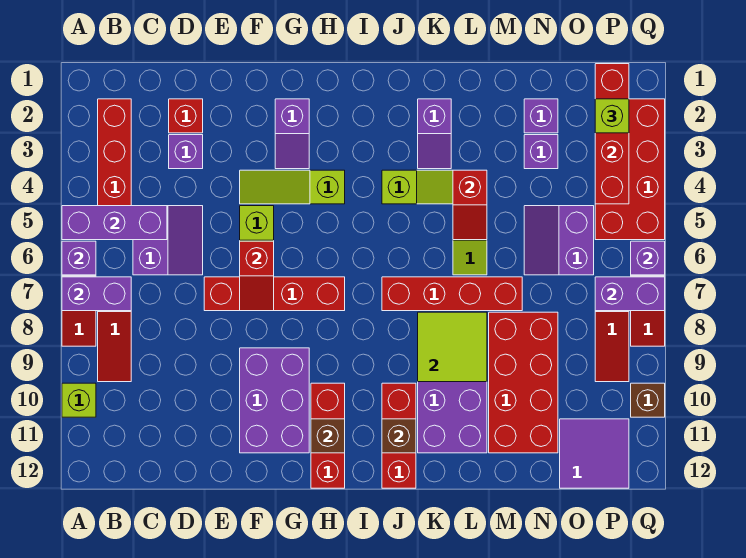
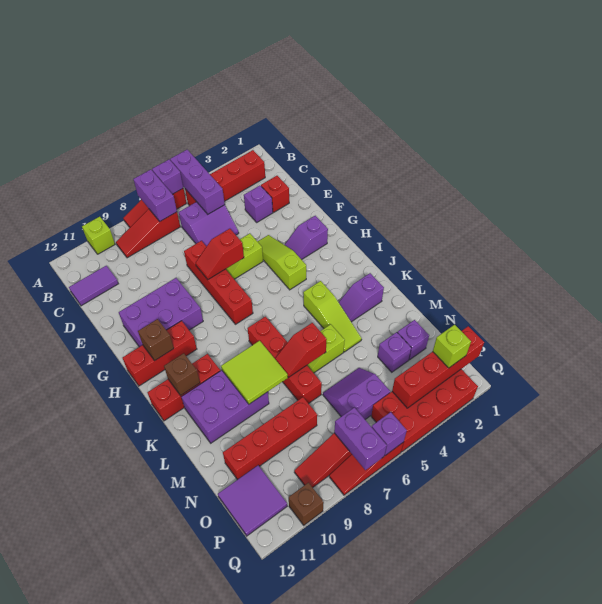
none -> purple tile C11:C12 level 1
red slope L4:L5 level 2 top 4 -> red slope L6:L7 level 2 top 6
red brick M8:N11 level 1 -> red brick N8:N11 level 1

